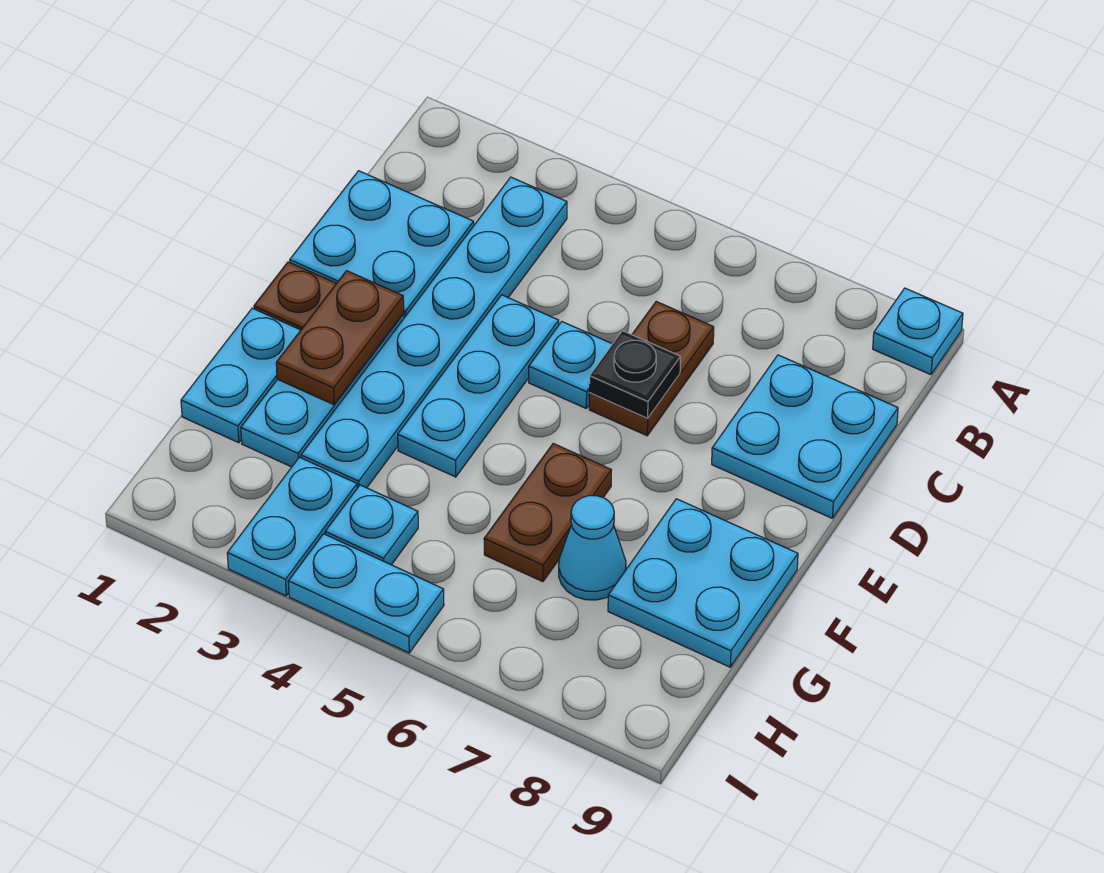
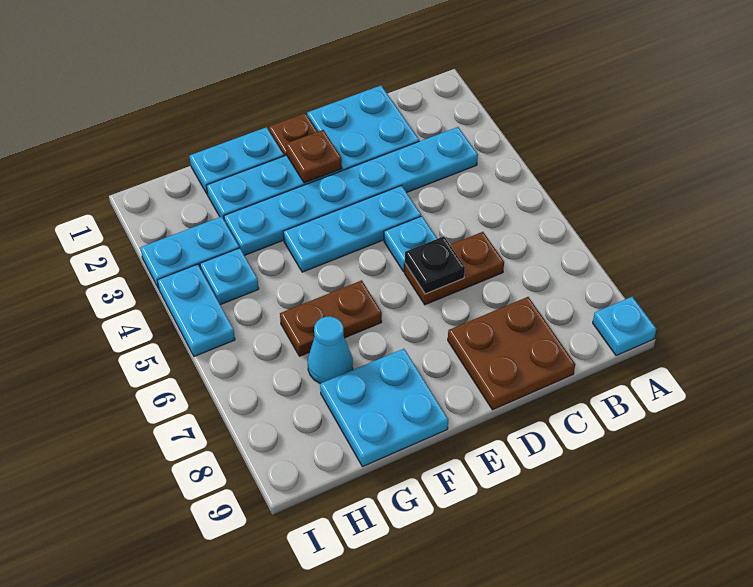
cyan plate C8:D9 level 1 -> brown plate C8:D9 level 1
brown plate E2:F2 level 2 -> brown plate E2 level 2

